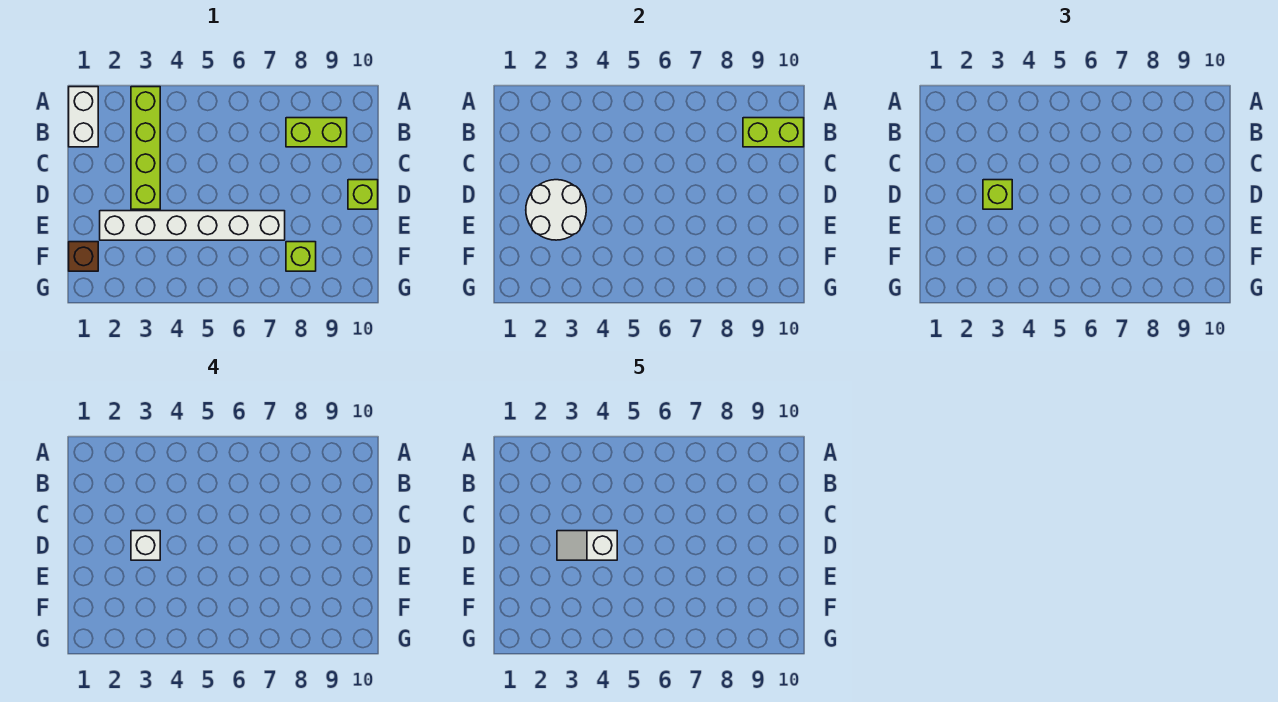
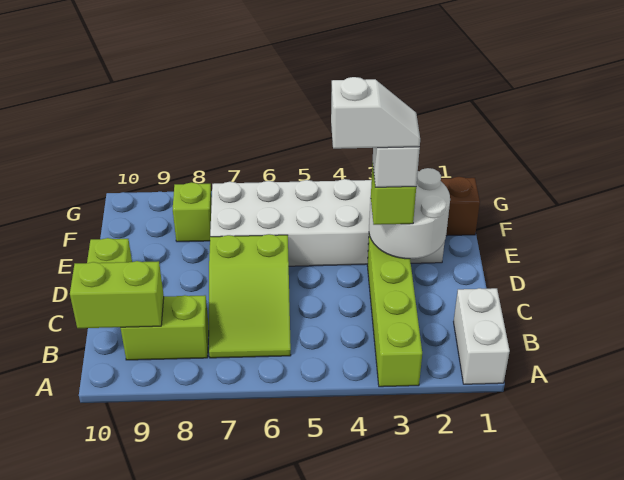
none -> lime slope B6:D7 level 1 top D
white brick E2:E7 level 1 -> white brick E2:F7 level 1

